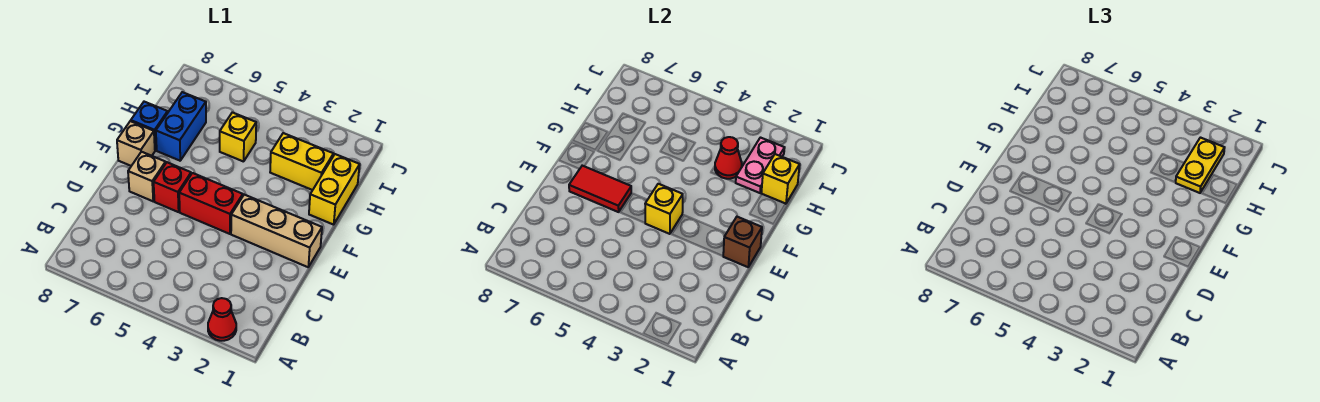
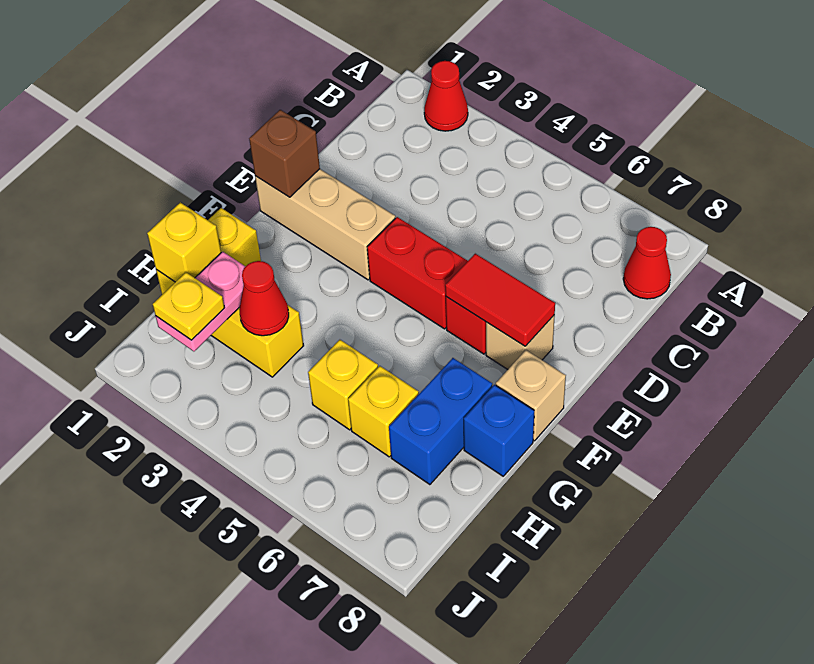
none -> red cone B8 level 1
yellow brick E4 level 2 -> yellow brick H6 level 1
yellow plate H2:I2 level 3 -> yellow plate I2 level 3

